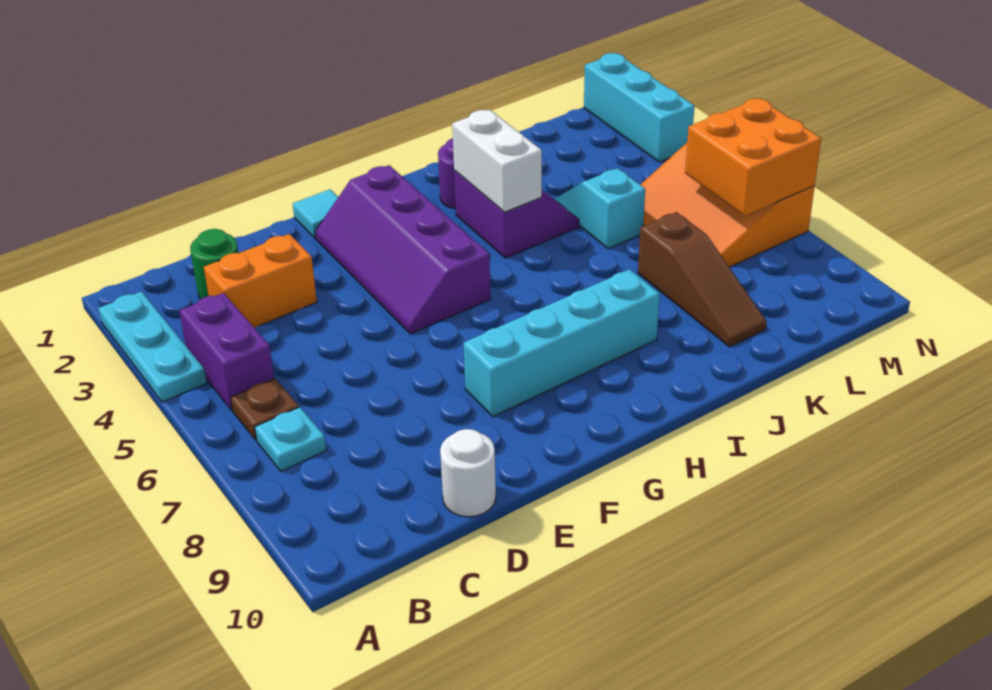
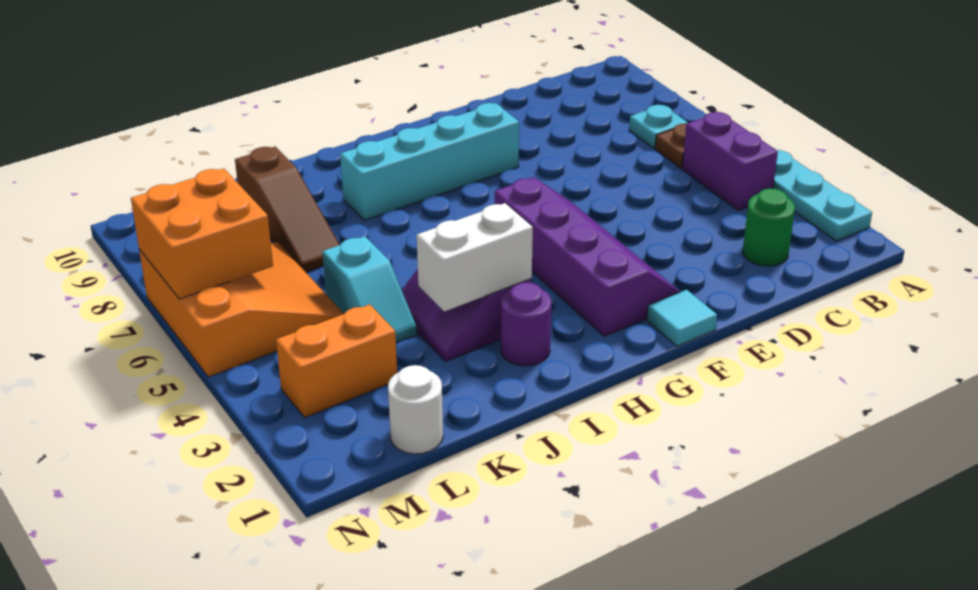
orange brick C3:D3 level 1 -> orange brick L3:M3 level 1
white round brick D10 level 1 -> white round brick L1 level 1
white brick I3:I4 level 2 -> white brick I3:J3 level 2
brown slope K7:K9 level 1 top 7 -> brown slope K7:K9 level 1 top 9
cyan brick N1:N3 level 1 -> none

